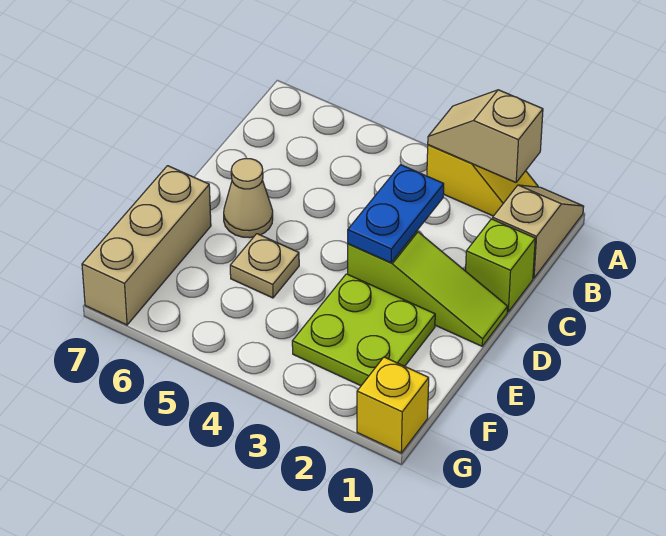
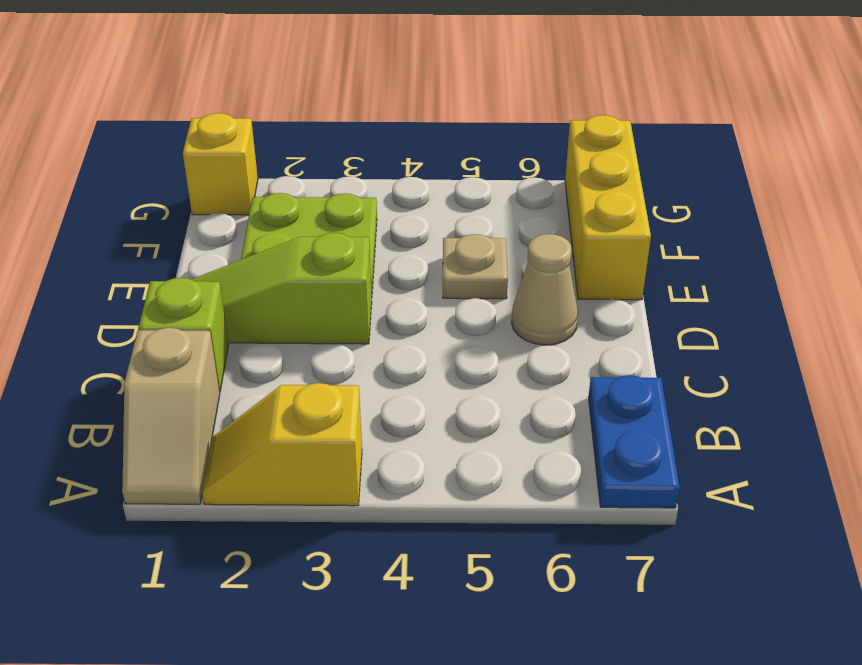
tan slope A2:A3 level 2 top 2 -> none
blue plate C3:D3 level 2 -> blue plate A7:B7 level 1
tan brick E7:G7 level 1 -> yellow brick E7:G7 level 1

